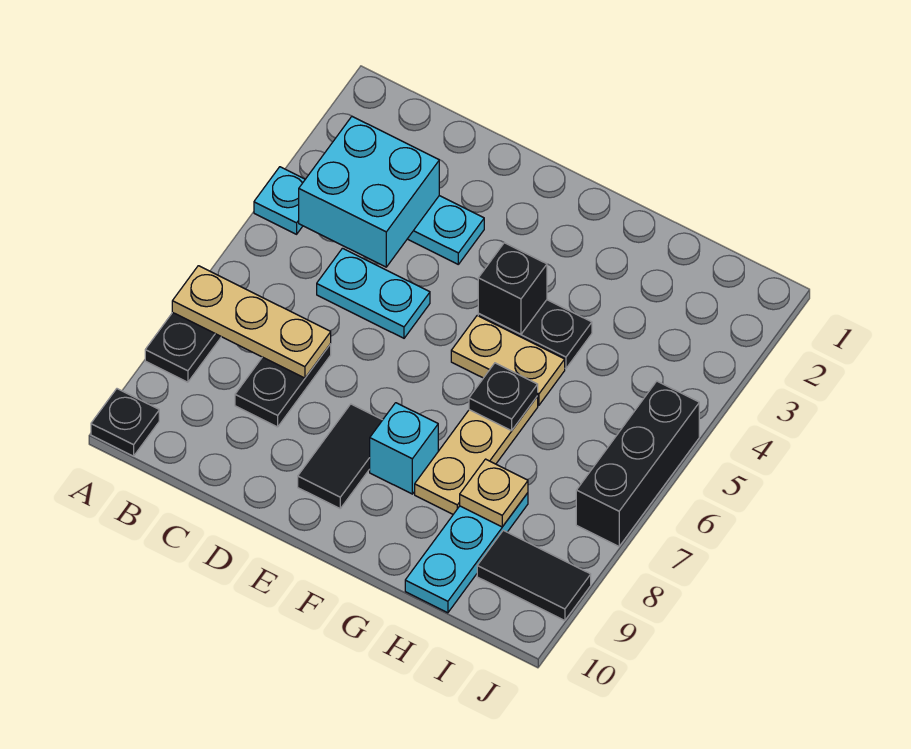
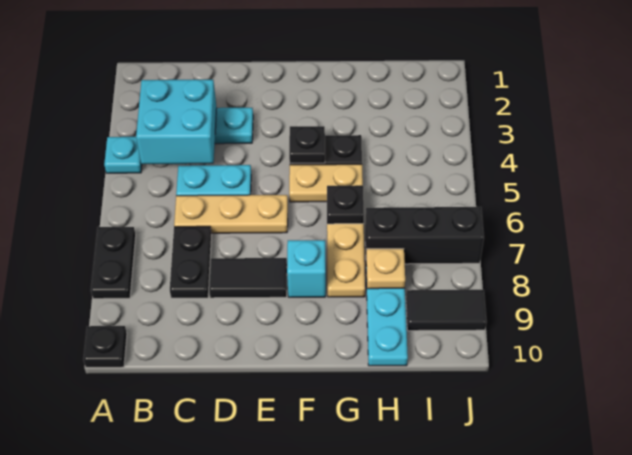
tan plate A7:C7 level 2 -> tan plate C6:E6 level 1
black tile E8:E9 level 1 -> black tile D8:E8 level 1
black brick F4 level 2 -> black plate F4 level 2
black brick J5:J7 level 1 -> black brick H7:J7 level 1

